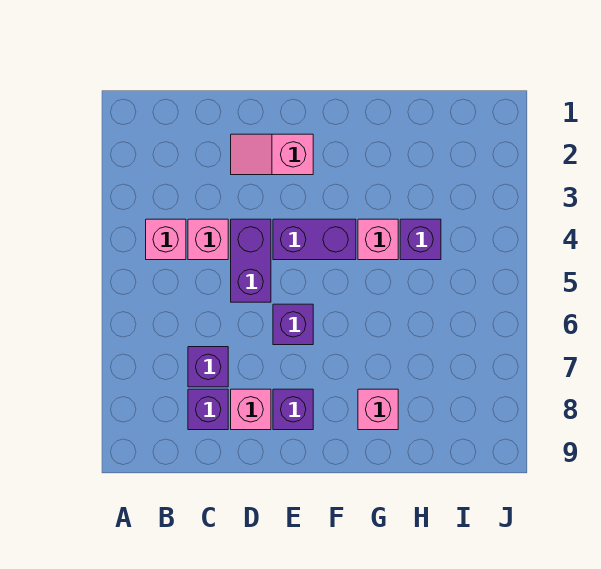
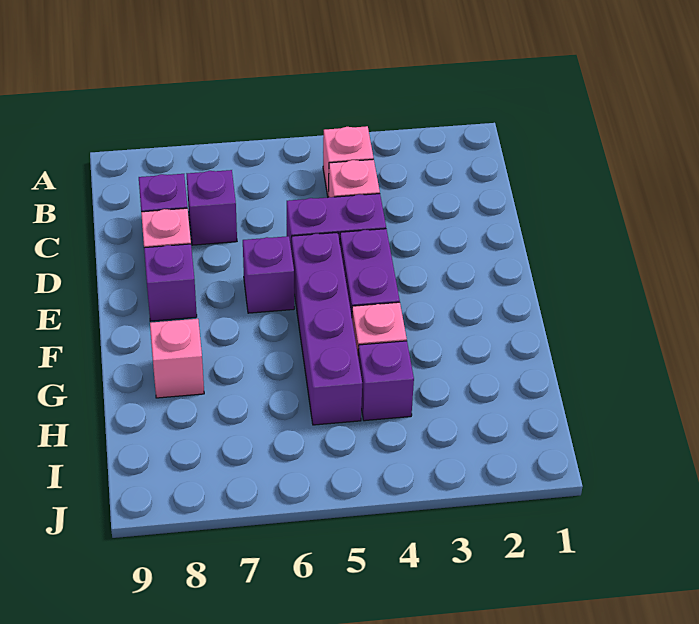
pink slope D2:E2 level 1 top E -> none
none -> purple brick E5:H5 level 1

